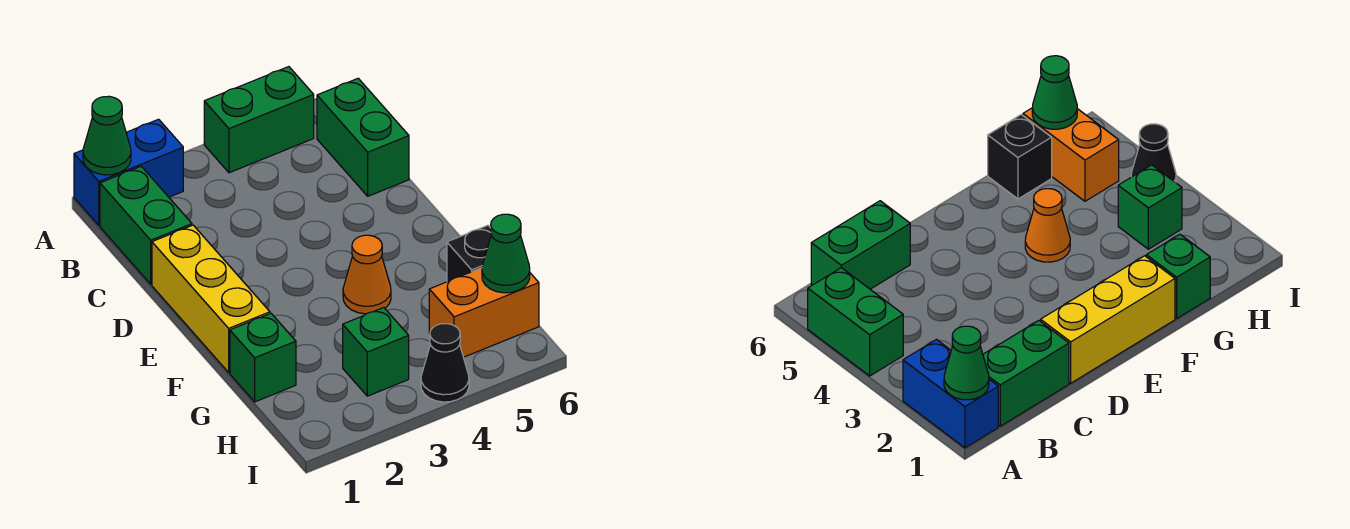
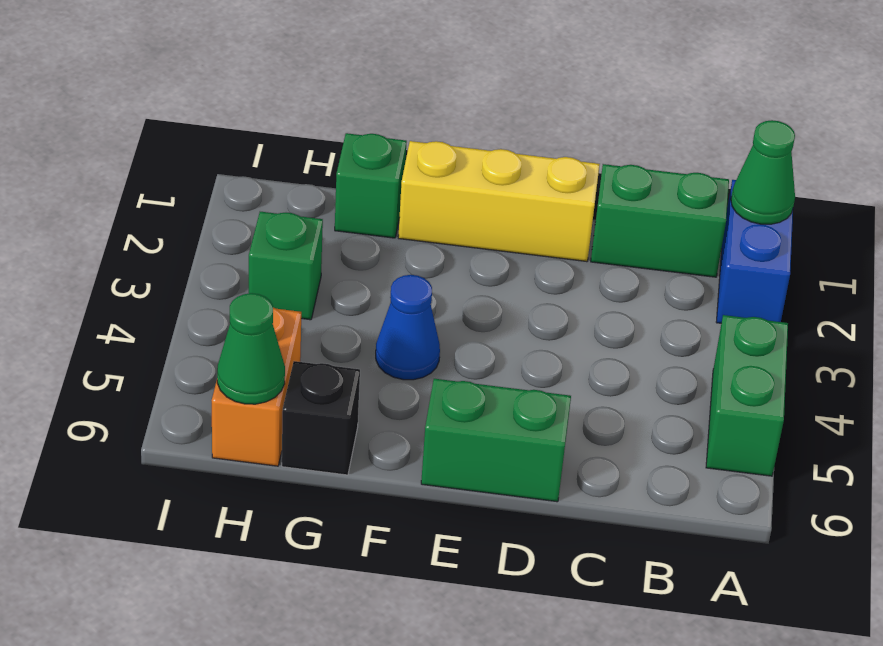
green brick B6:C6 level 1 -> green brick D6:E6 level 1
orange cone F4 level 1 -> blue cone F4 level 1
black cone I4 level 1 -> none

